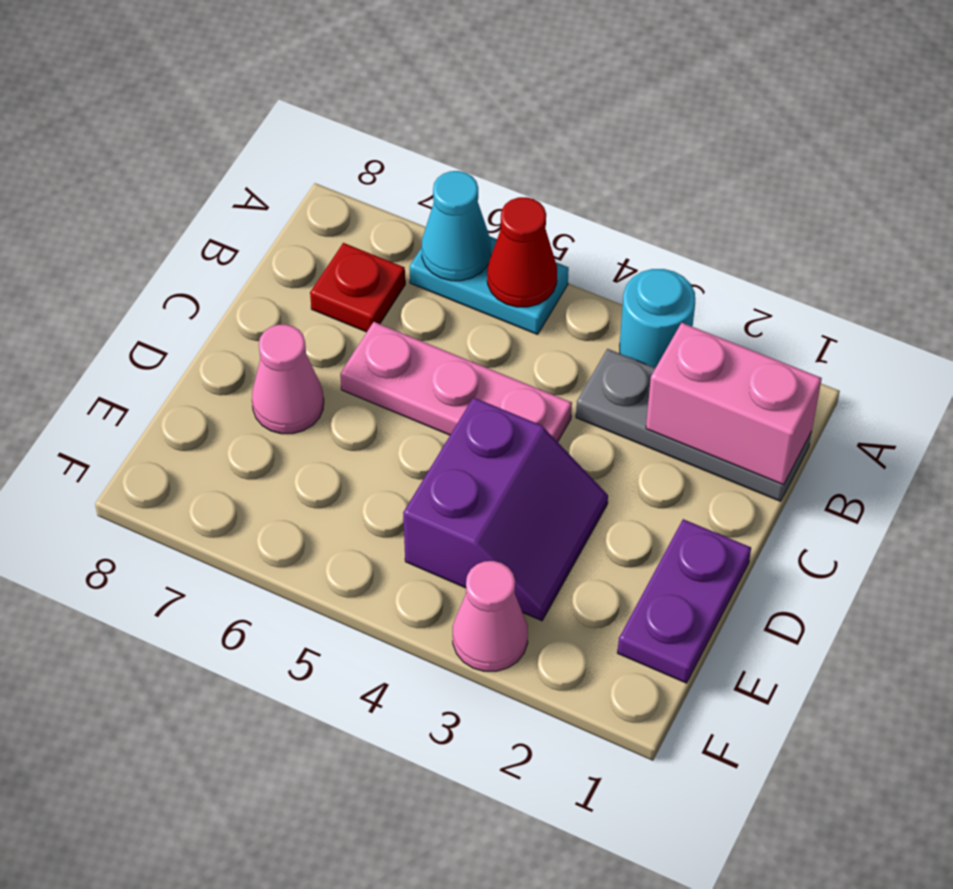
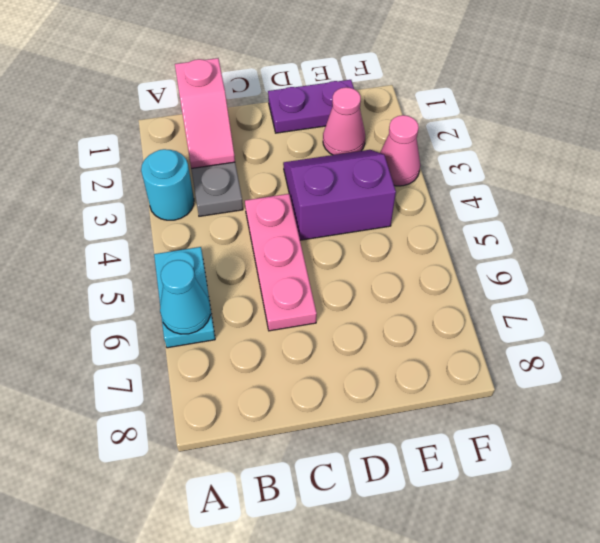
red cone A5 level 2 -> none
pink brick B1:B2 level 2 -> pink slope B1:B2 level 2 top 1
red plate B7 level 1 -> none
pink cone D7 level 1 -> pink cone E2 level 1

